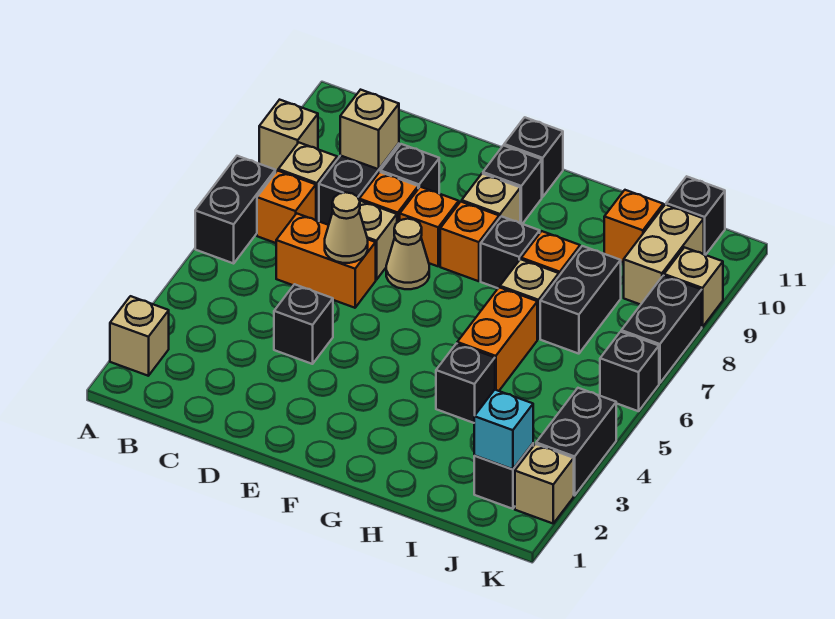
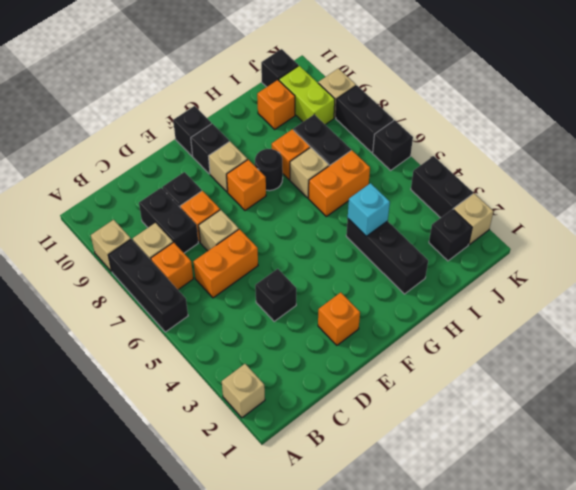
black brick A6:A7 level 1 -> black brick A6:A8 level 1
tan brick C9 level 2 -> none
tan cone D6 level 2 -> none
tan cone E7 level 1 -> none
orange brick E8 level 1 -> orange brick E2 level 1
black brick G8 level 1 -> black round brick G8 level 1
black brick H4 level 1 -> black brick H2:H4 level 1
orange brick H5:H6 level 1 -> orange brick H6:I6 level 1
cyan brick J2 level 2 -> cyan brick H4 level 2
tan brick J9:J10 level 1 -> lime brick J9:J10 level 1

